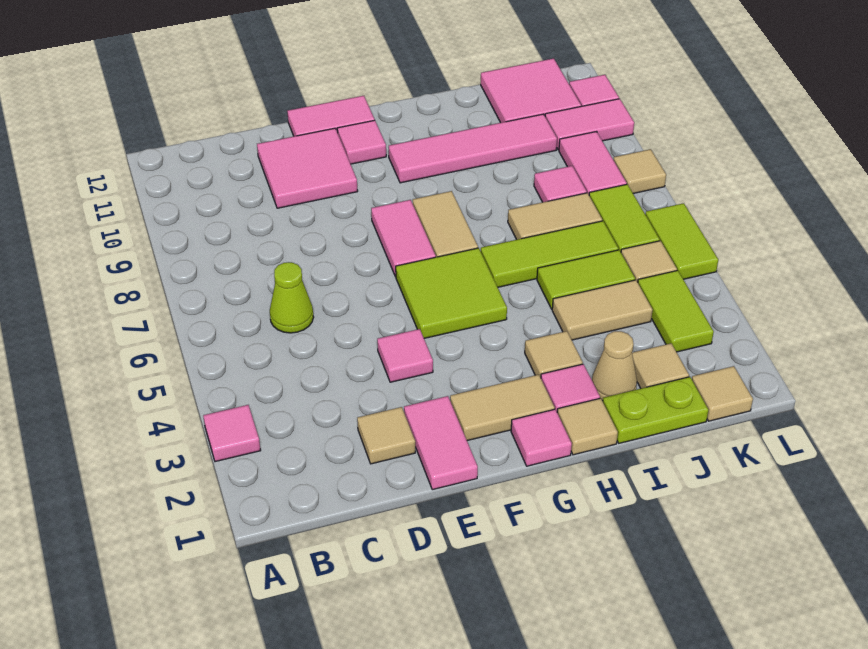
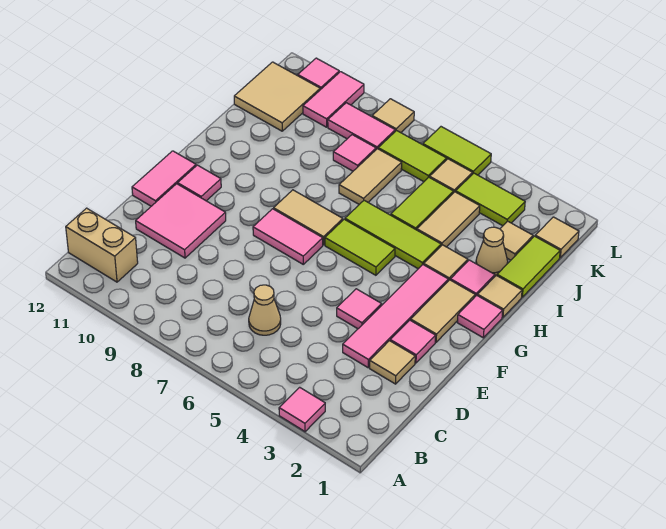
none -> tan brick B11:B12 level 1
lime cone C6 level 1 -> tan cone C6 level 1
pink tile E1:E2 level 1 -> pink tile E2 level 1
lime tile F5:G6 level 1 -> lime tile G5:G6 level 1
pink tile G10:J10 level 1 -> pink tile D3:G3 level 1
lime tile H6:J6 level 1 -> lime tile H4:H6 level 1
lime plate I1:J1 level 1 -> lime tile I1:J1 level 1
pink tile J11:K12 level 1 -> tan tile J11:K12 level 1

